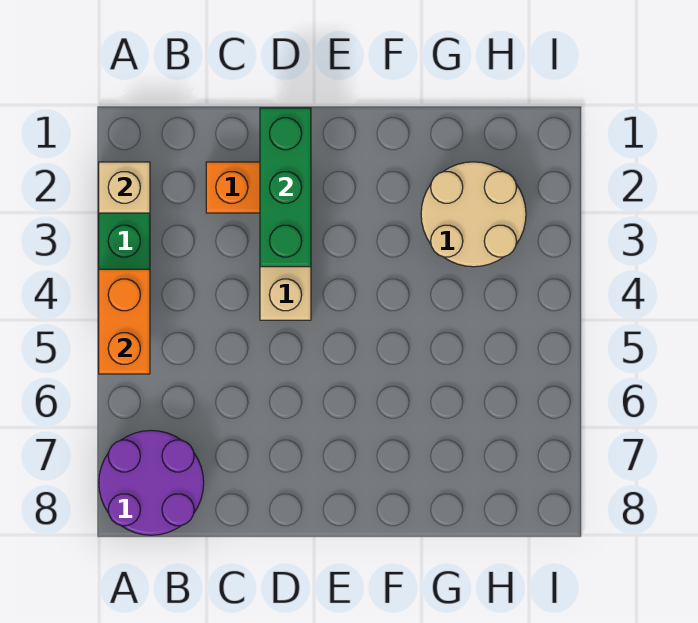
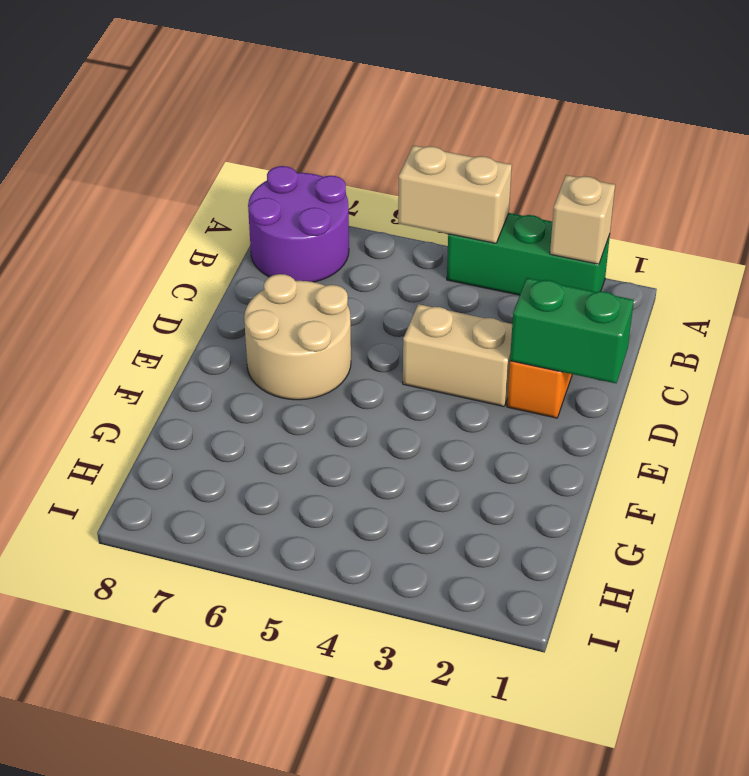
orange brick A4:A5 level 2 -> tan brick A4:A5 level 2
green brick D1:D3 level 2 -> green brick D1:D2 level 2
tan round brick G2:H3 level 1 -> tan round brick D6:E7 level 1

